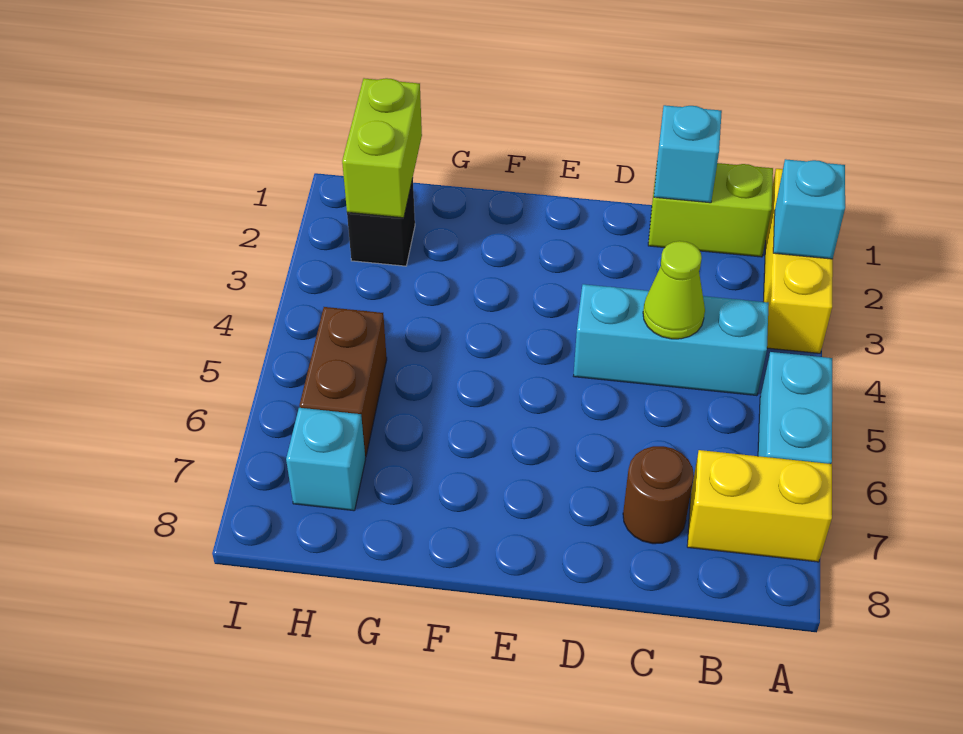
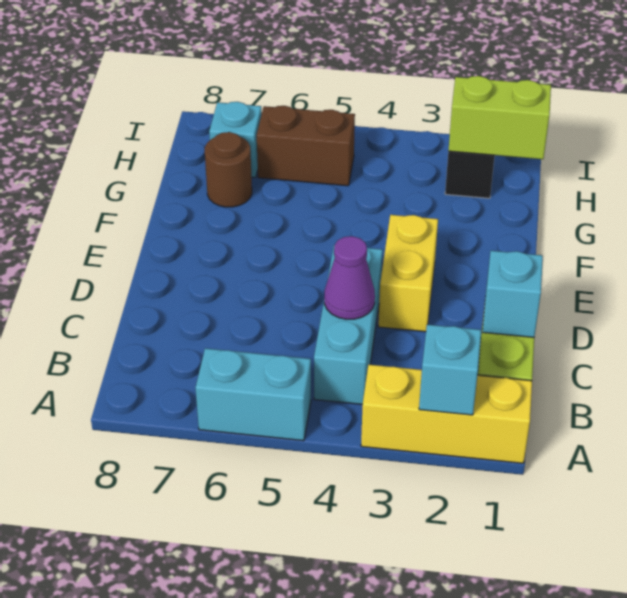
yellow brick A7:B7 level 1 -> yellow brick D3:E3 level 1
lime cone C4 level 2 -> purple cone C4 level 2
brown round brick C7 level 1 -> brown round brick G7 level 1

